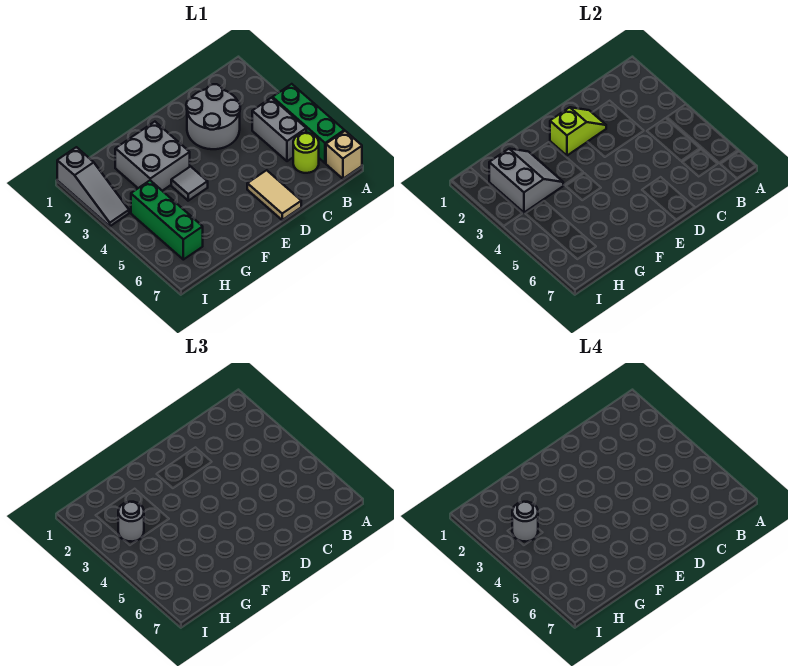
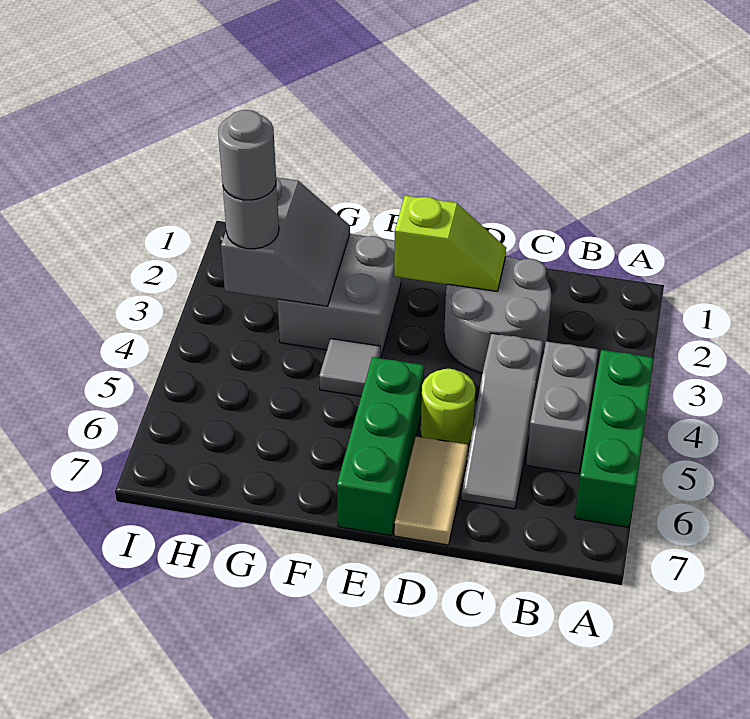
tan brick A7 level 1 -> none
lime round brick B6 level 1 -> lime round brick D5 level 1
green brick H4:H6 level 1 -> green brick E5:E7 level 1
grey slope I1:I3 level 1 top 1 -> grey slope C4:C6 level 1 top 4

